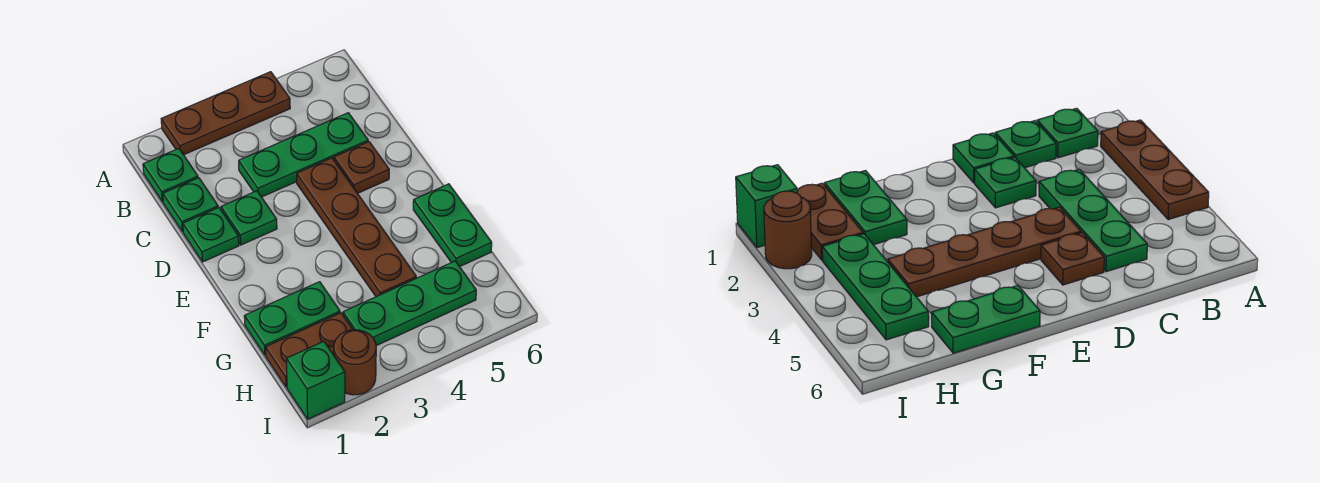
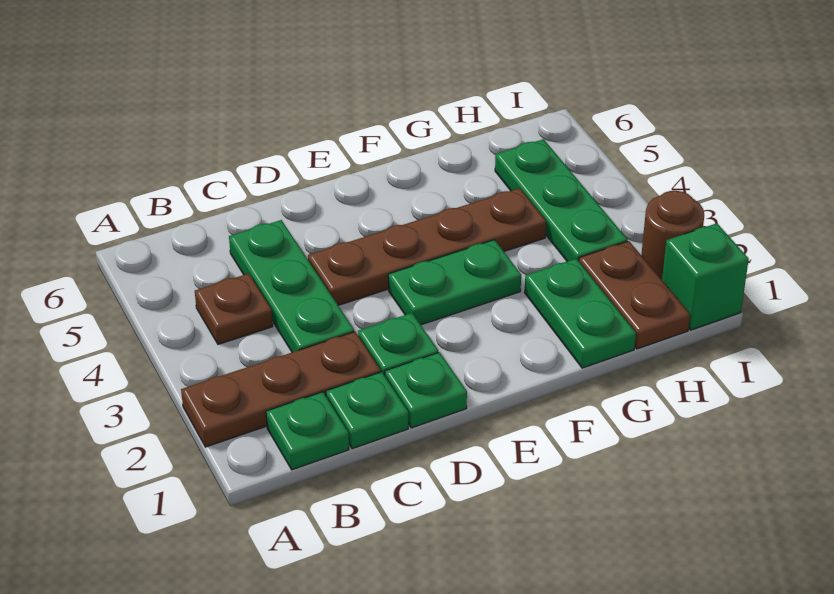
brown plate A2:A4 level 1 -> brown plate A2:C2 level 1
brown plate D5 level 1 -> brown plate B4 level 1
green plate F6:G6 level 1 -> green plate E3:F3 level 1

